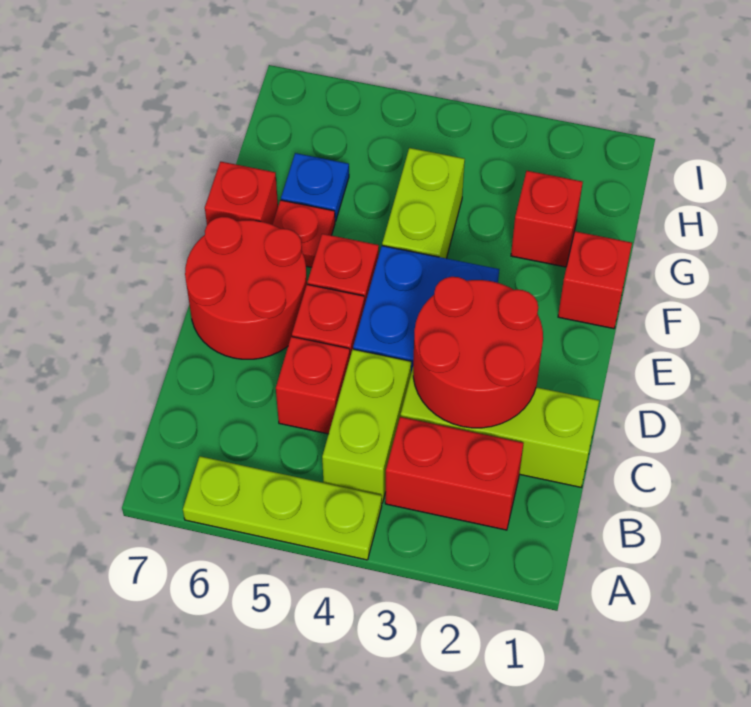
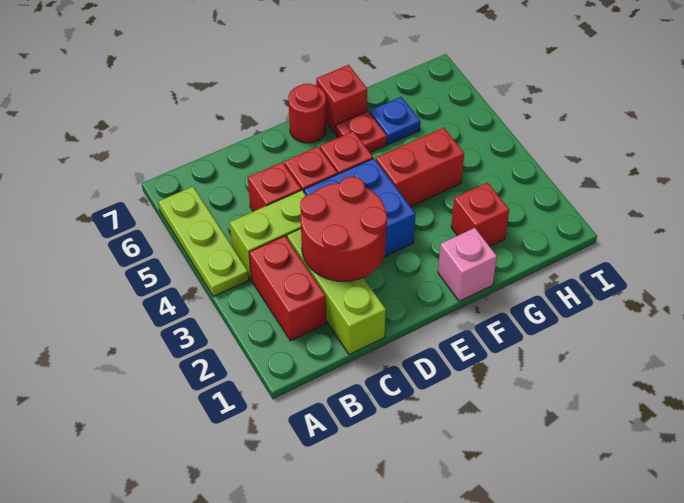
red round brick D6:E7 level 1 -> red round brick E7 level 1
red brick F1 level 1 -> pink brick F1 level 1
lime brick F4:G4 level 1 -> red brick F4:G4 level 1

